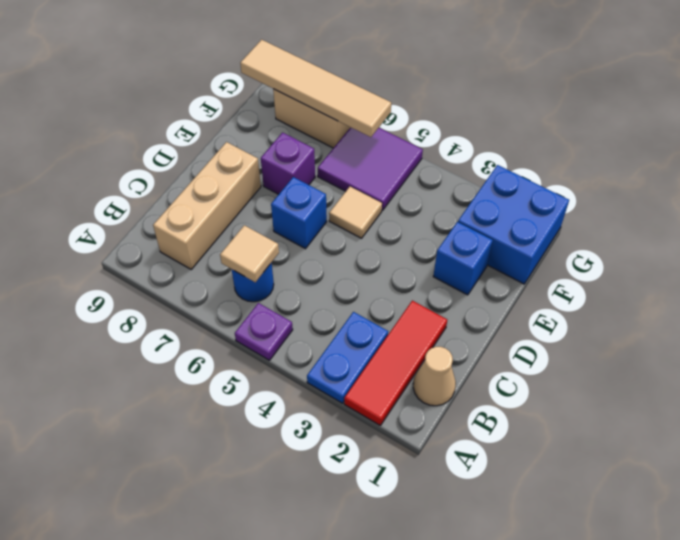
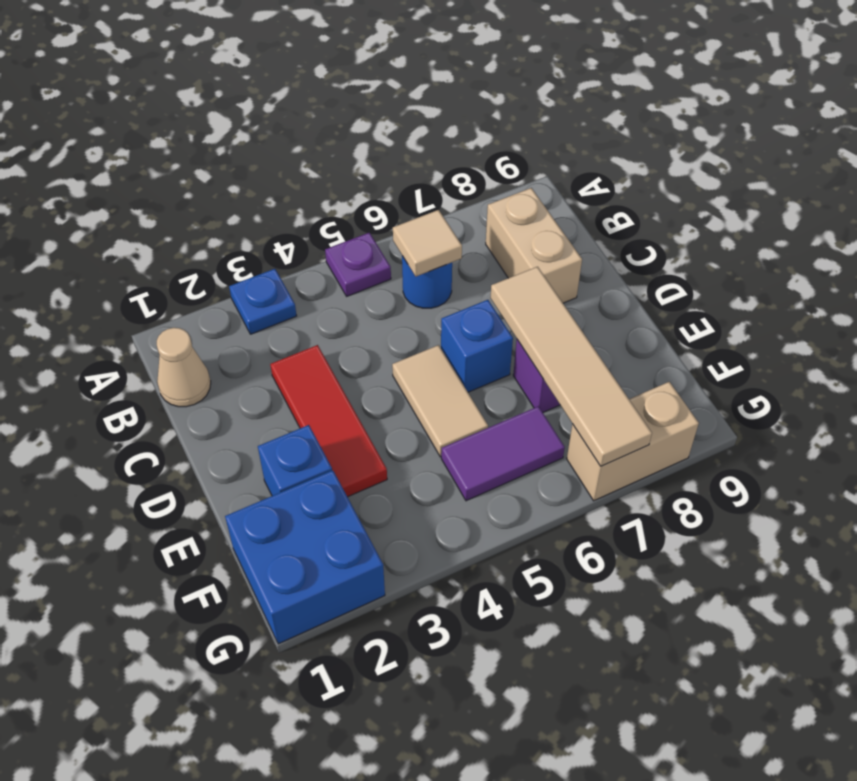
red tile A2:C2 level 1 -> red tile C3:E3 level 1
blue plate A3:B3 level 1 -> blue plate A3 level 1
tan brick B8:D8 level 1 -> tan brick B8:C8 level 1
tan tile E5 level 1 -> tan tile D5:E5 level 1
purple tile F5:G6 level 1 -> purple tile F5:F6 level 1
tan tile G6:G9 level 2 -> tan tile D7:G7 level 2

